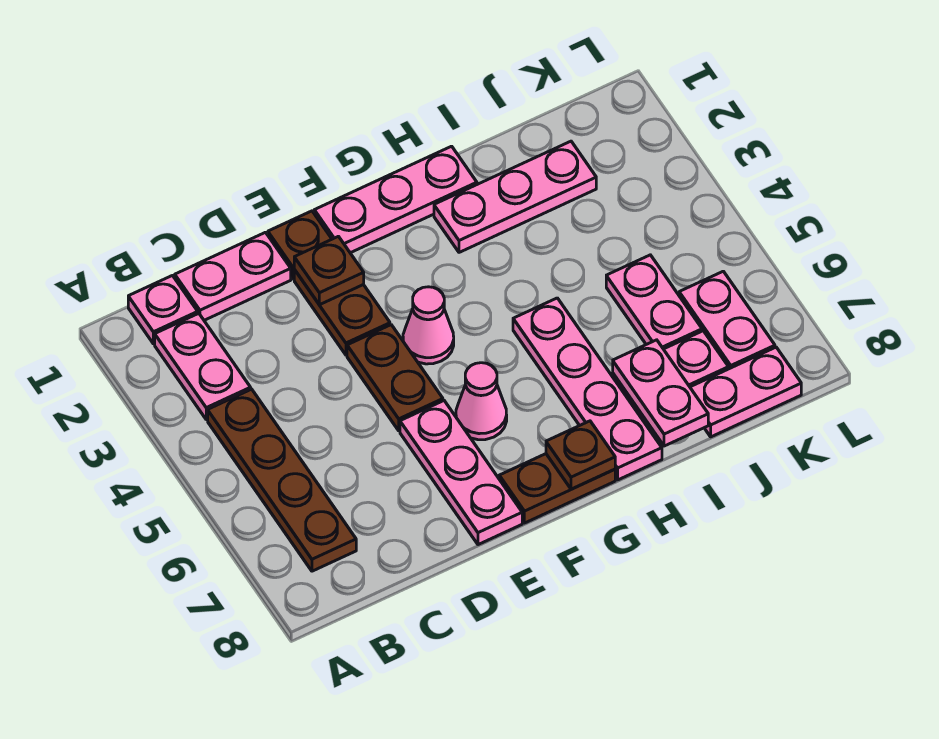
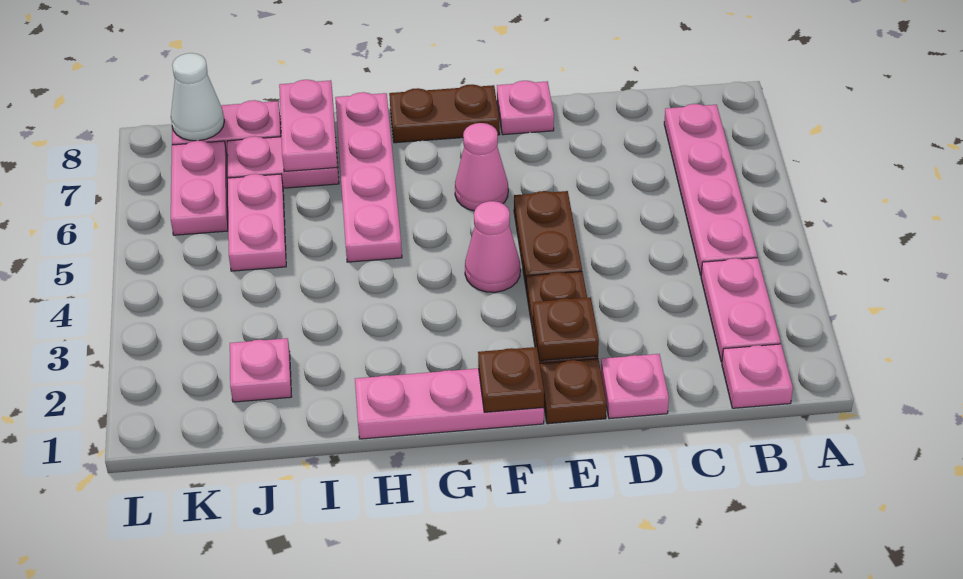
brown plate B4:B7 level 1 -> pink plate B4:B7 level 1
pink plate C1:D1 level 1 -> pink plate D1 level 1
pink plate E6:E8 level 1 -> pink plate E8 level 1
brown plate G8 level 2 -> brown plate F1 level 2
pink plate H2:J2 level 1 -> pink plate J2 level 1
none -> white cone K8 level 2

